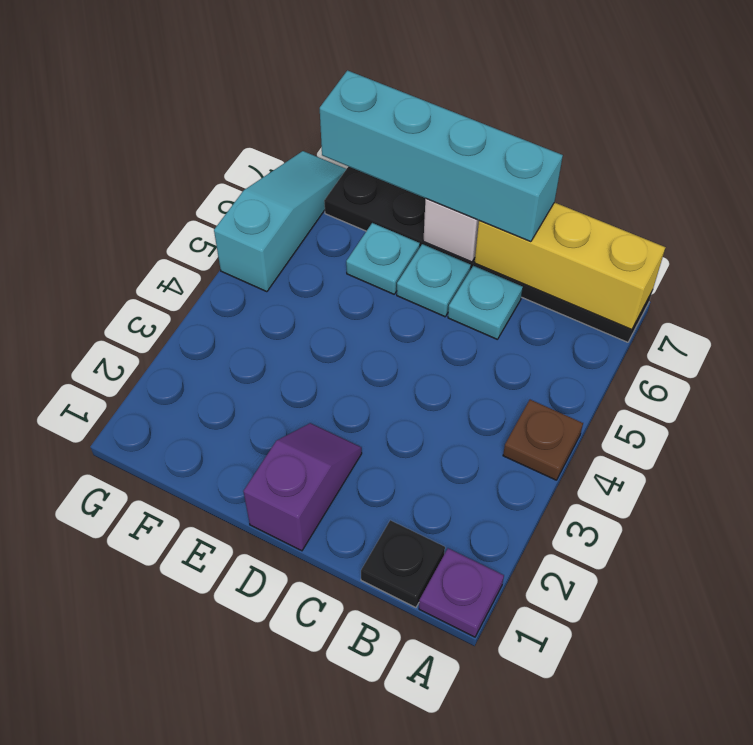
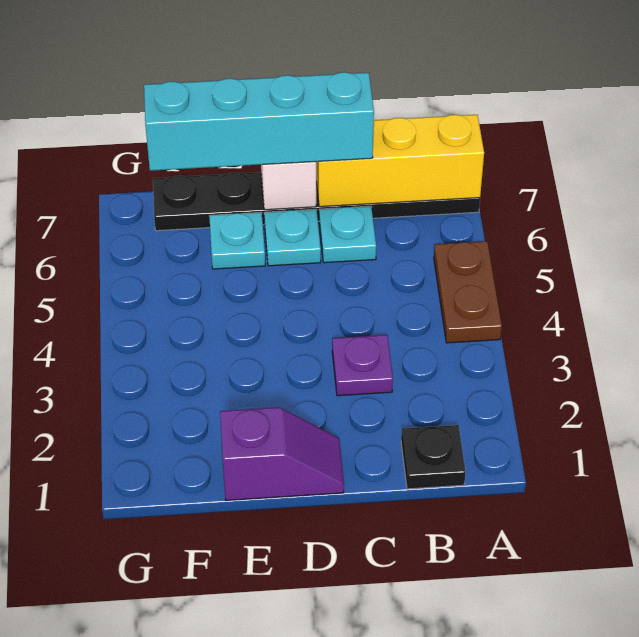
purple plate A1 level 1 -> purple plate C3 level 1
brown plate A4 level 1 -> brown plate A4:A5 level 1
purple slope D1:D2 level 1 top 1 -> purple slope D1:E1 level 1 top E
cyan slope G5:G7 level 1 top 5 -> none

